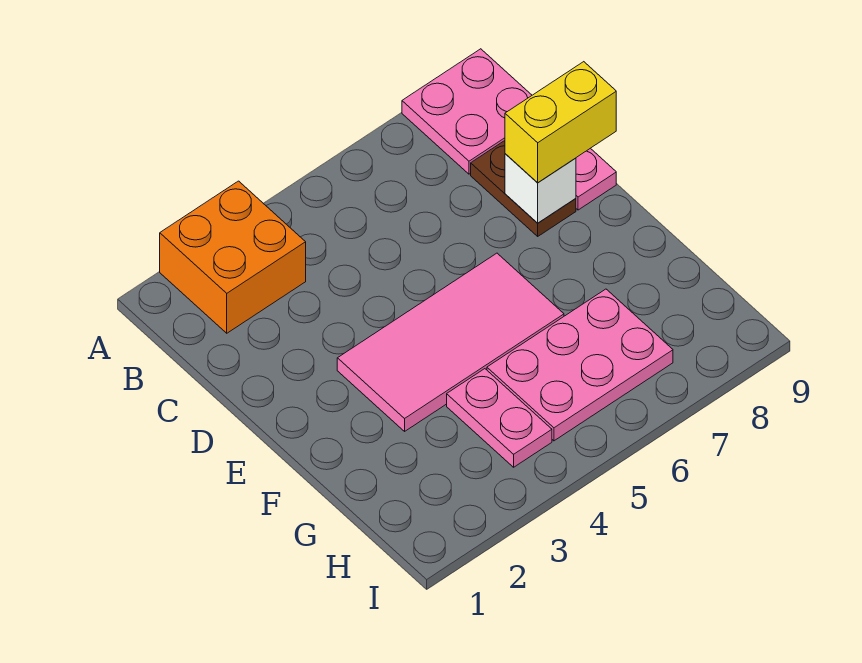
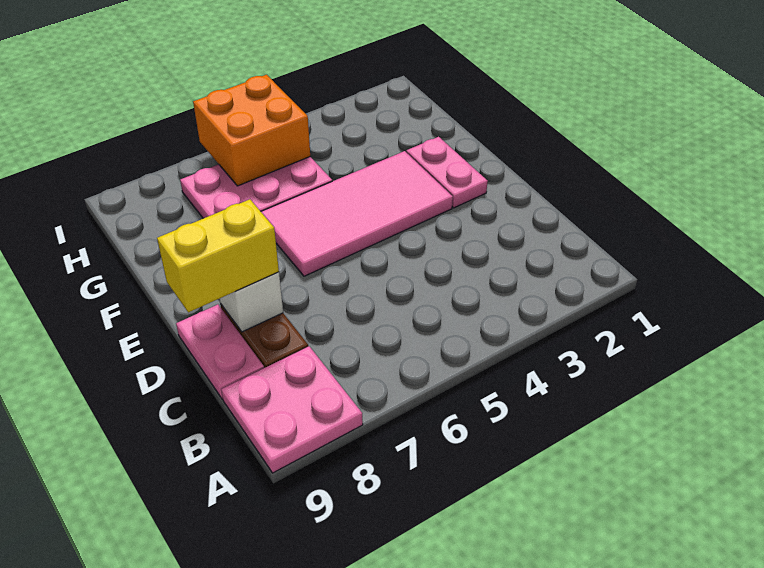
orange brick A2:B3 level 1 -> orange brick H5:I6 level 2
pink plate G4:H4 level 1 -> pink plate E2:F2 level 1

